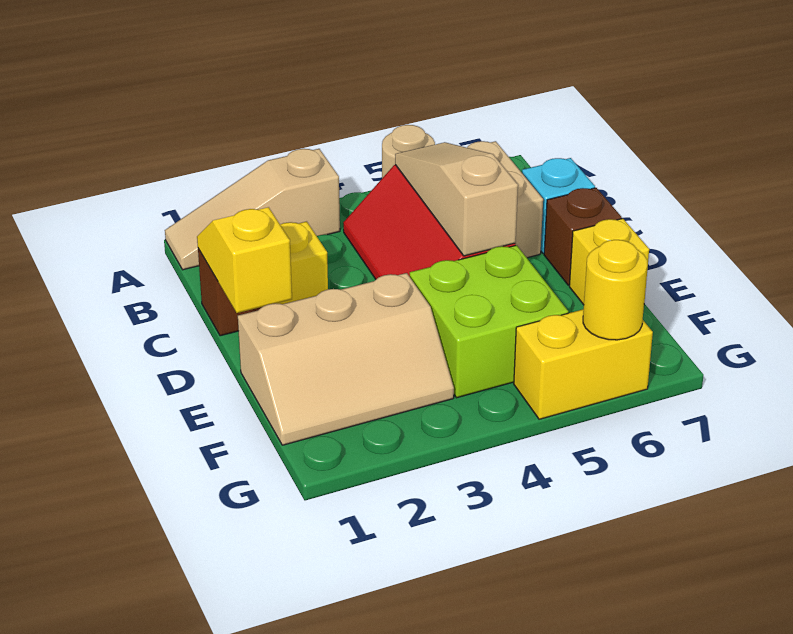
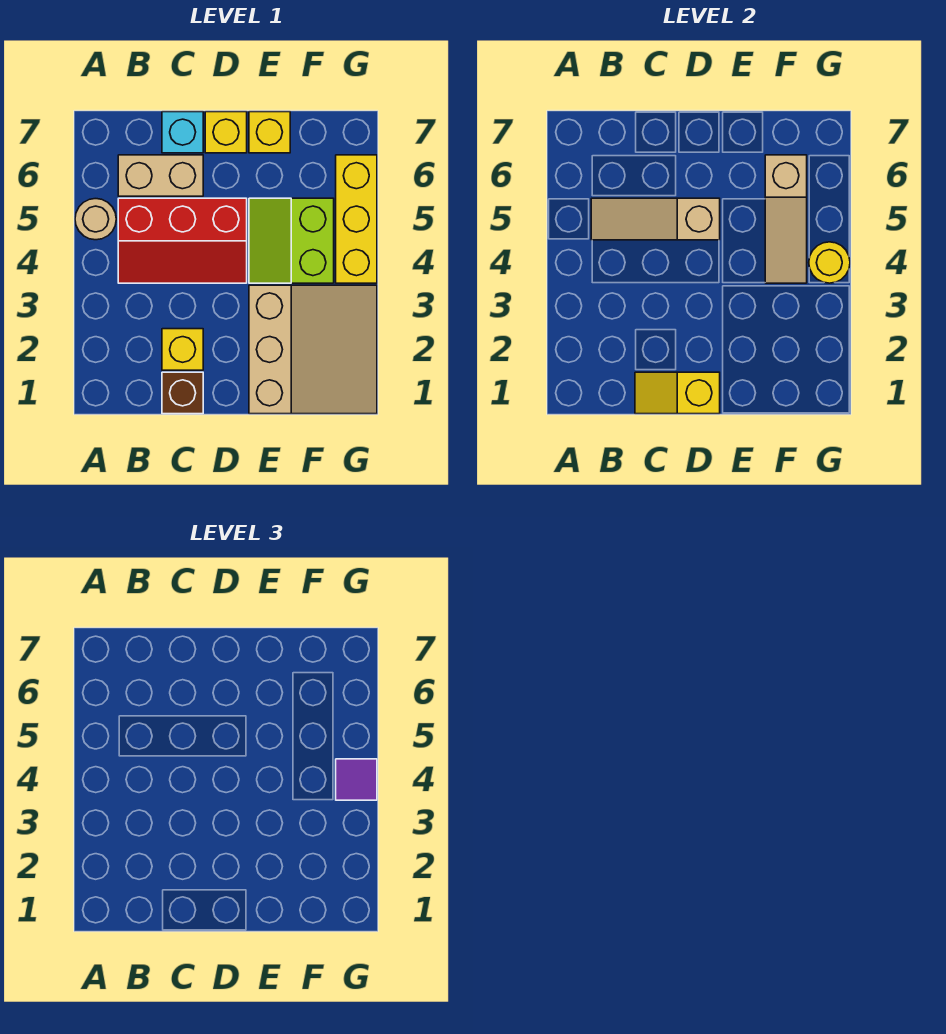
tan slope A1:A3 level 1 top 3 -> tan slope F4:F6 level 2 top 6
brown brick D7 level 1 -> yellow brick D7 level 1
tan slope E1:F3 level 1 top E -> tan slope E1:G3 level 1 top E
lime brick E4:F5 level 1 -> lime slope E4:F5 level 1 top F
none -> purple tile G4 level 3
yellow brick G5:G6 level 1 -> yellow brick G4:G6 level 1
yellow round brick G6 level 2 -> yellow round brick G4 level 2

